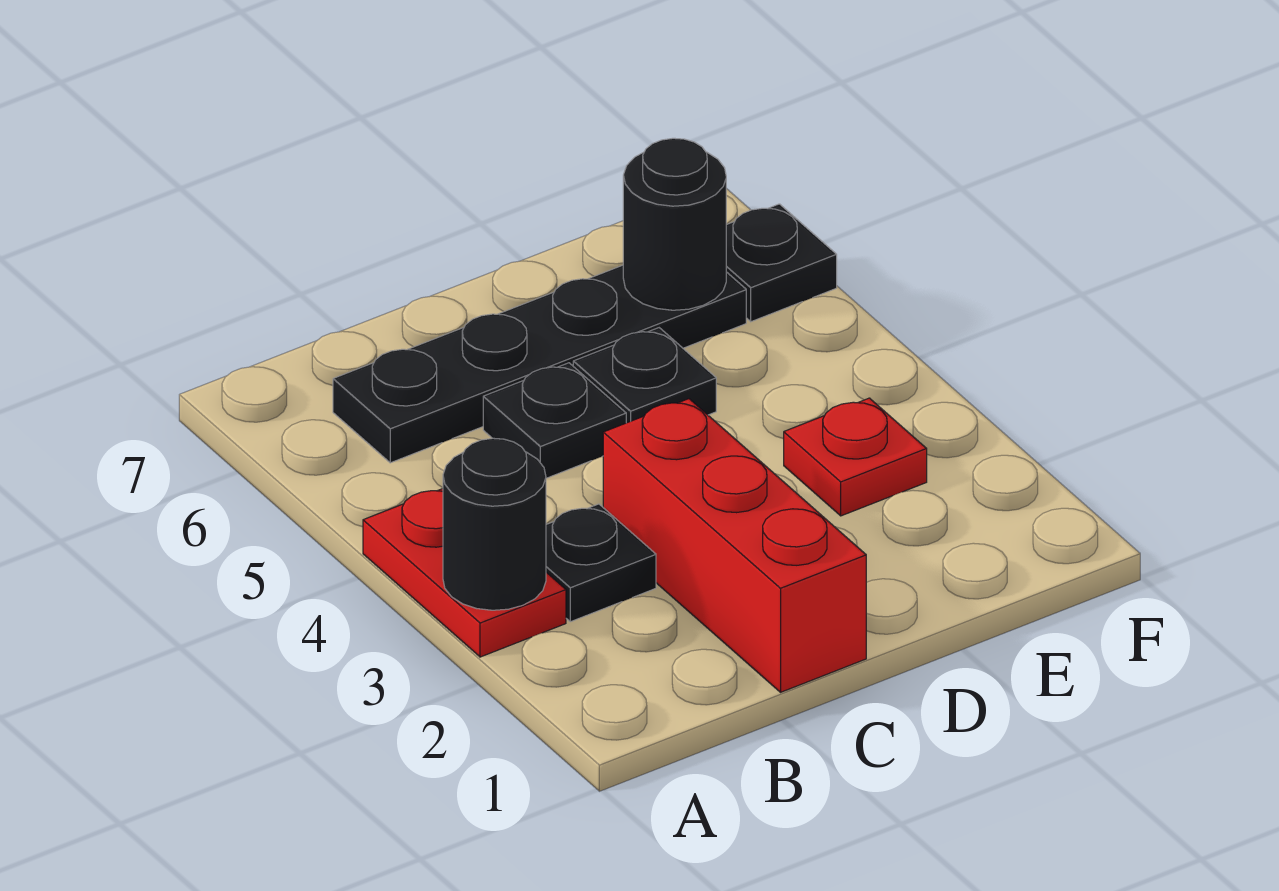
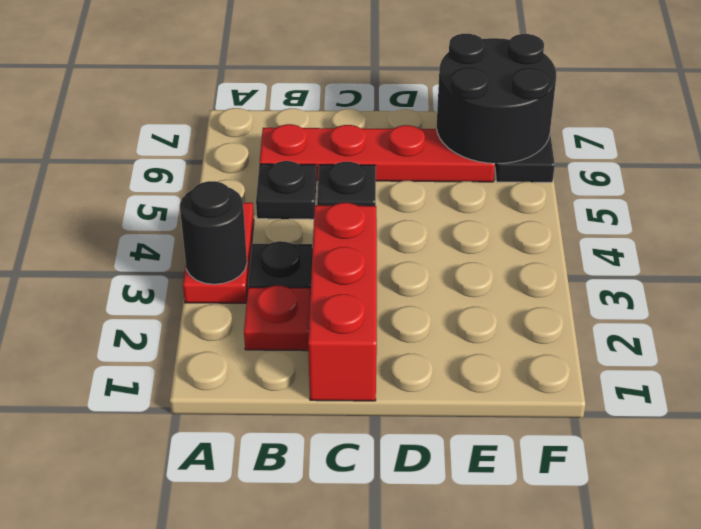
black plate B6:E6 level 1 -> red plate B6:E6 level 1
black plate D5 level 1 -> black plate B5 level 1
red plate E3 level 1 -> red plate B2 level 1
black round brick E6 level 2 -> black round brick E6:F7 level 2

